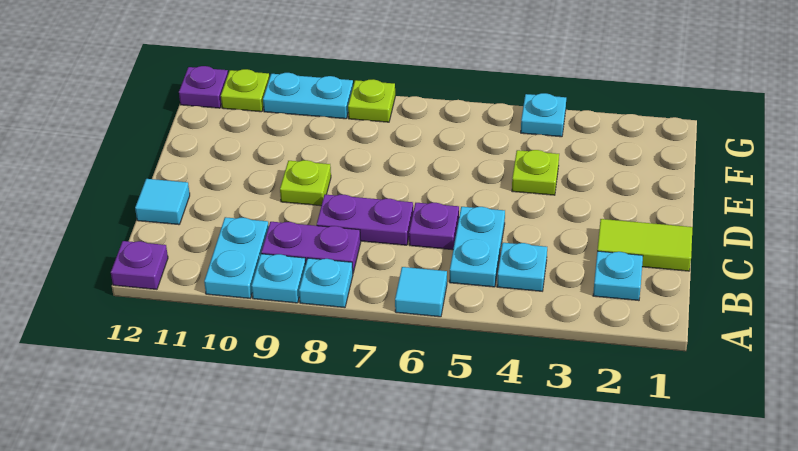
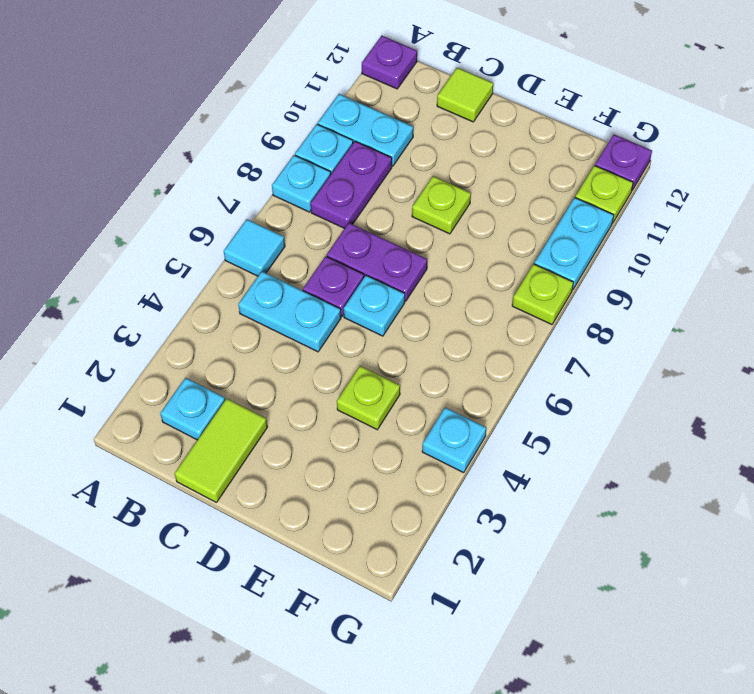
cyan plate B4 level 1 -> cyan plate D6 level 1
purple plate C7:C8 level 1 -> purple plate C7:D7 level 1
cyan tile C12 level 1 -> lime tile C12 level 1

